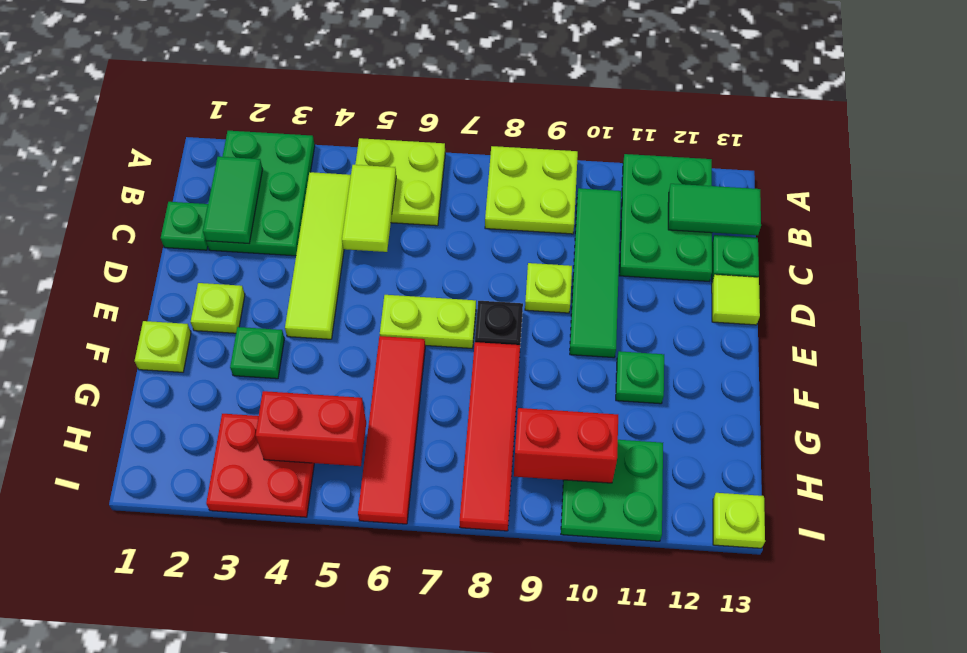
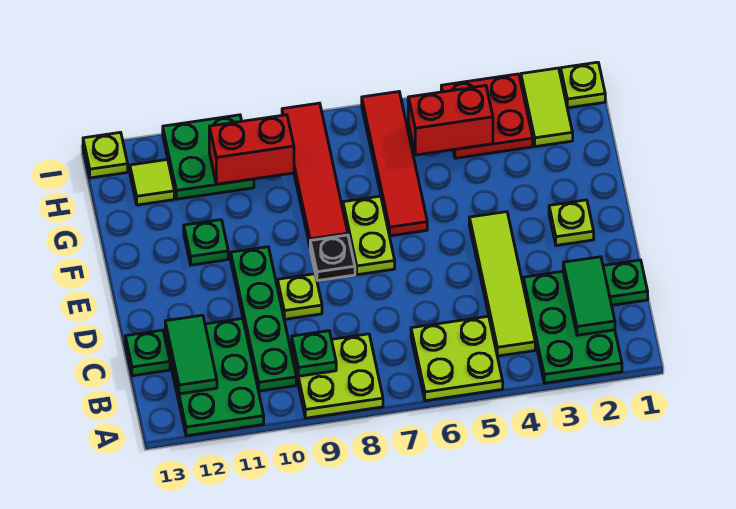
lime tile B5:C5 level 2 -> lime tile H2:I2 level 1
green tile B10:E10 level 1 -> green plate B10:E10 level 1
green tile B12:B13 level 2 -> green tile B12:C12 level 2
lime tile D13 level 1 -> lime tile H12 level 1
lime plate E6:E7 level 1 -> lime plate E7:F7 level 1
lime plate F1 level 1 -> lime plate I1 level 1
green plate F3 level 1 -> green plate B9 level 2

